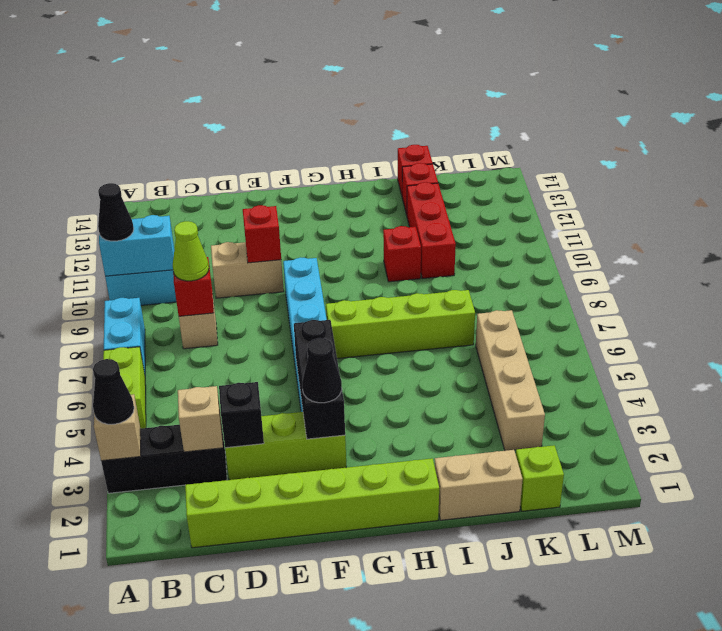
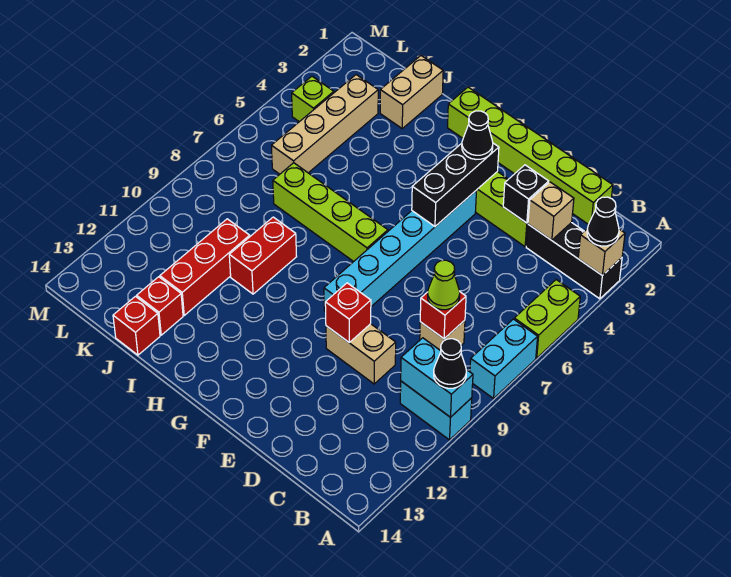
tan brick I1:J1 level 1 -> tan brick J1:J2 level 1
red brick I10 level 1 -> red brick I9:I10 level 1
lime brick K1 level 1 -> lime brick L4 level 1

